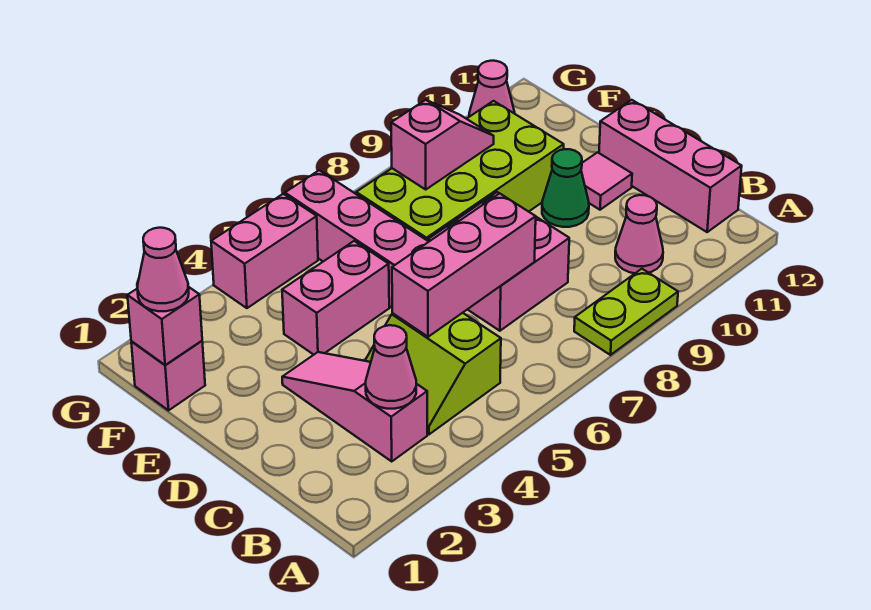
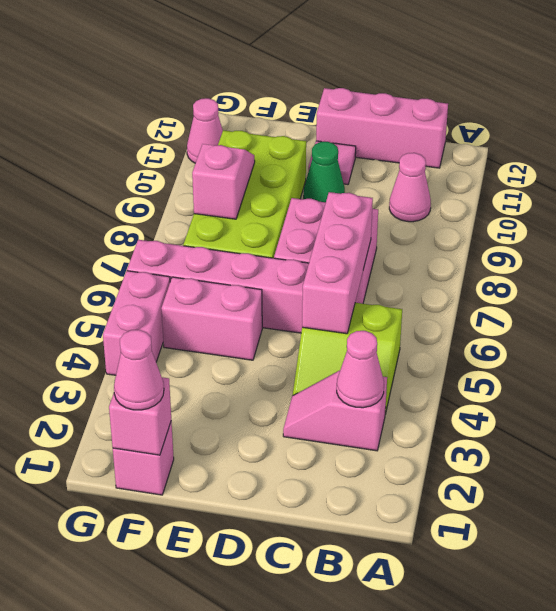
lime plate A8:A9 level 1 -> none
pink slope B3:D3 level 1 top B -> pink slope B3:C3 level 1 top B
pink brick E4:E5 level 1 -> pink brick E5:F5 level 1

